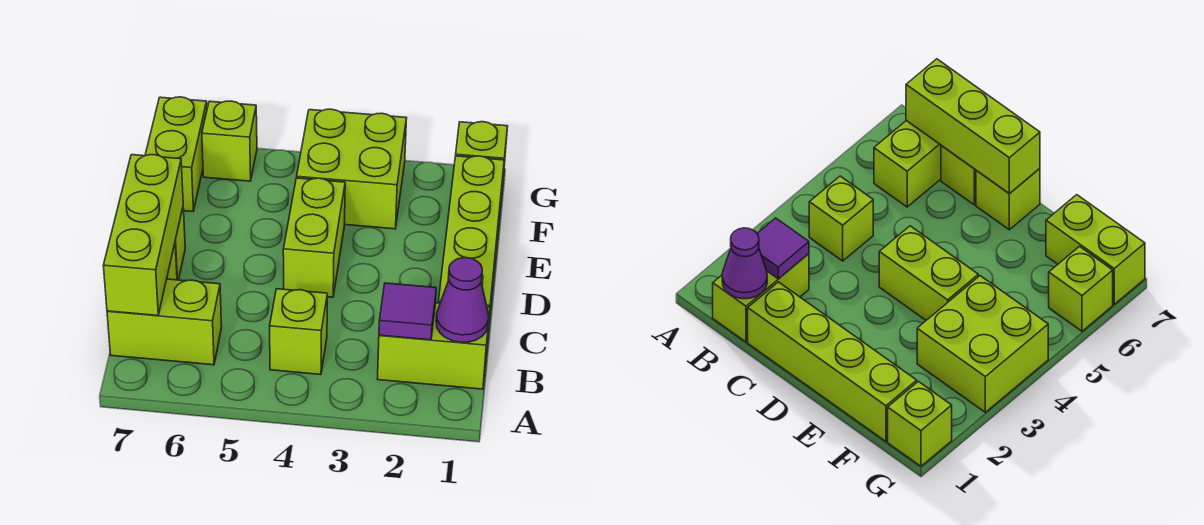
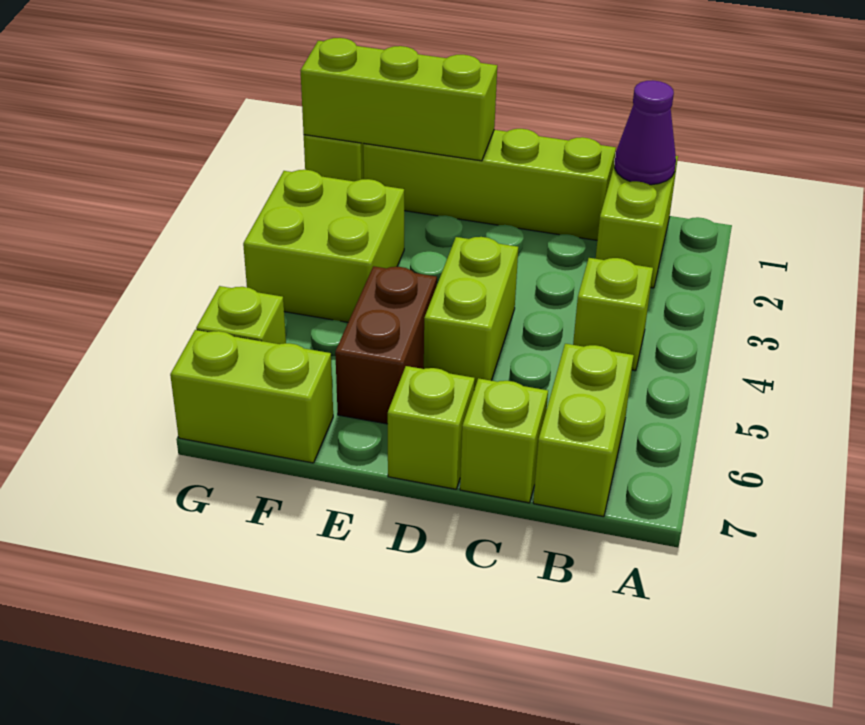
purple tile B2 level 2 -> none
lime brick B7:D7 level 2 -> lime brick E1:G1 level 2
lime brick D4:E4 level 1 -> lime brick D4:D5 level 1
none -> brown brick E5:E6 level 1

